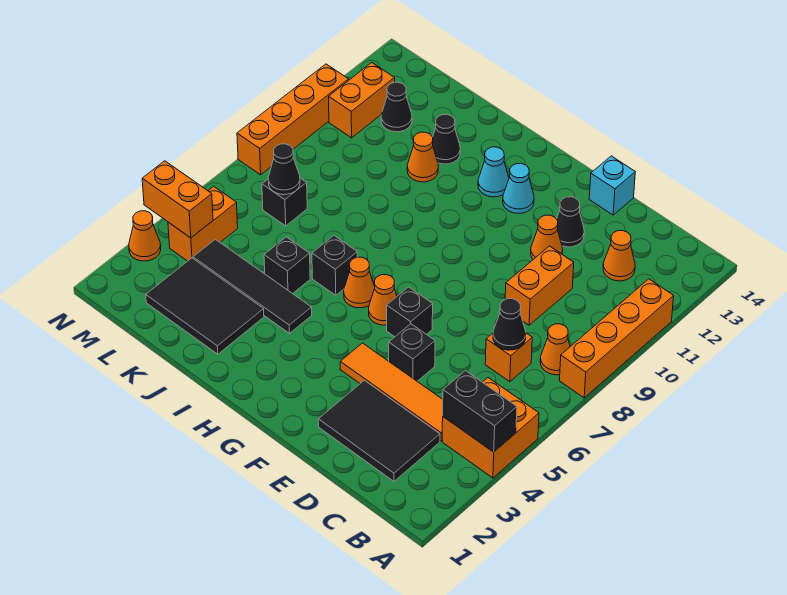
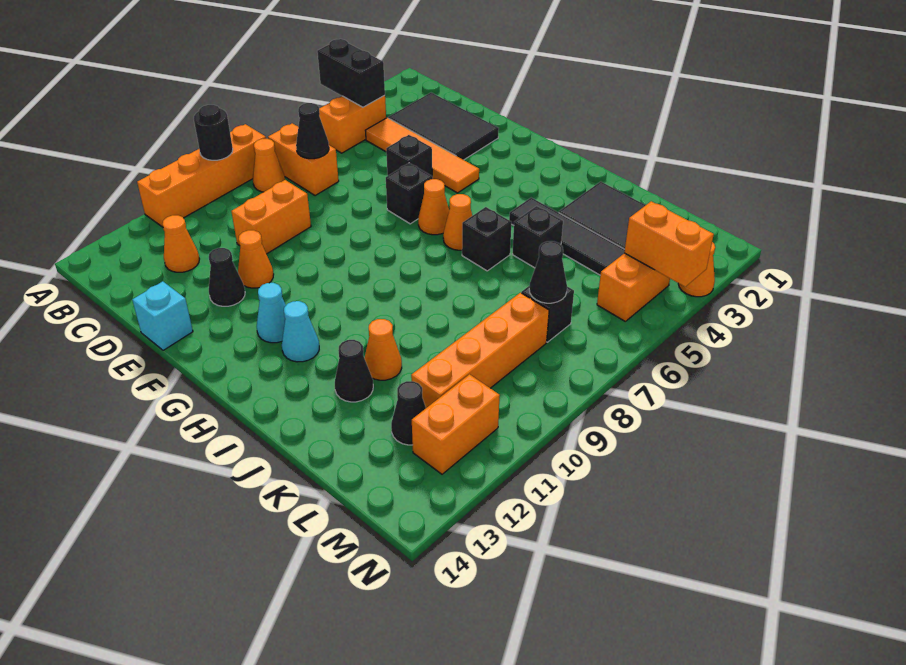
orange brick A4:B5 level 1 -> orange brick B4:B5 level 1
none -> black round brick A9 level 2
orange brick C7 level 1 -> orange brick B7:C7 level 1
orange brick N8:N11 level 1 -> orange brick L8:L11 level 1

